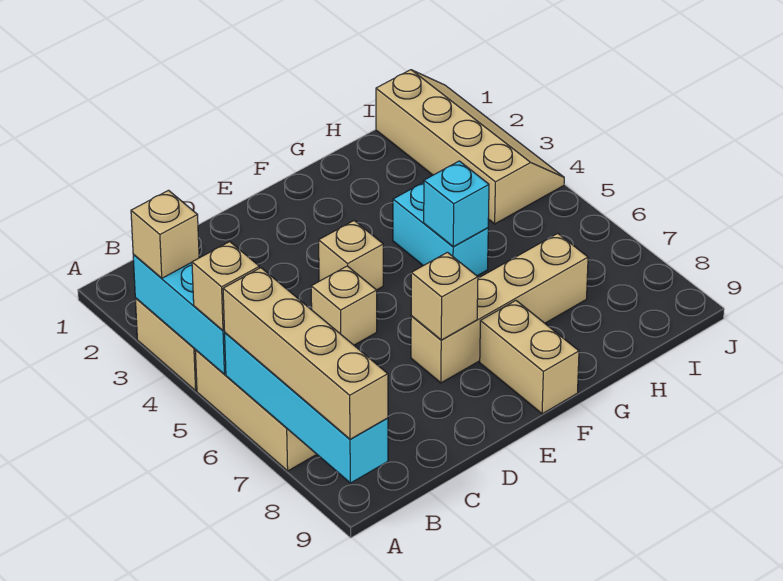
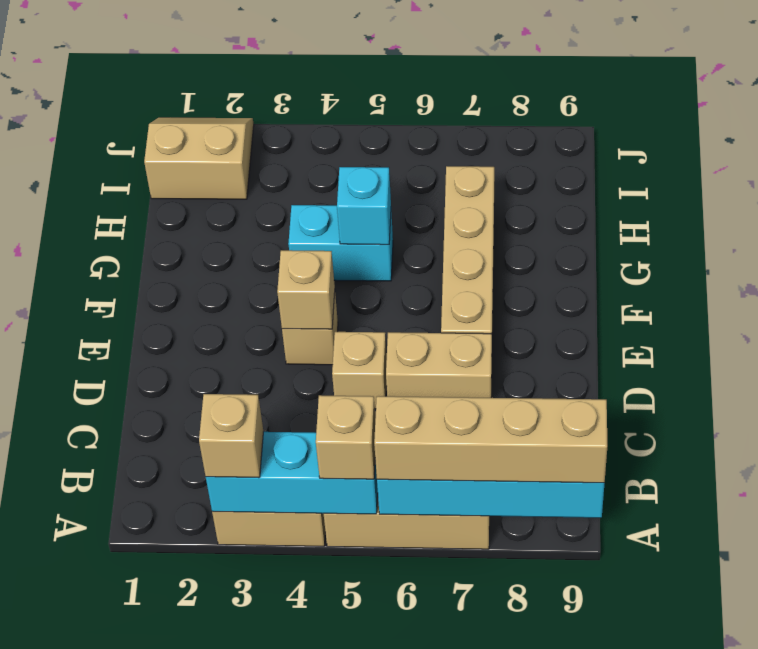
tan brick E7 level 2 -> tan brick E4 level 2
tan brick F8:F9 level 1 -> tan brick D6:D7 level 1
tan slope I1:J4 level 1 top I -> tan slope I1:J2 level 1 top I

